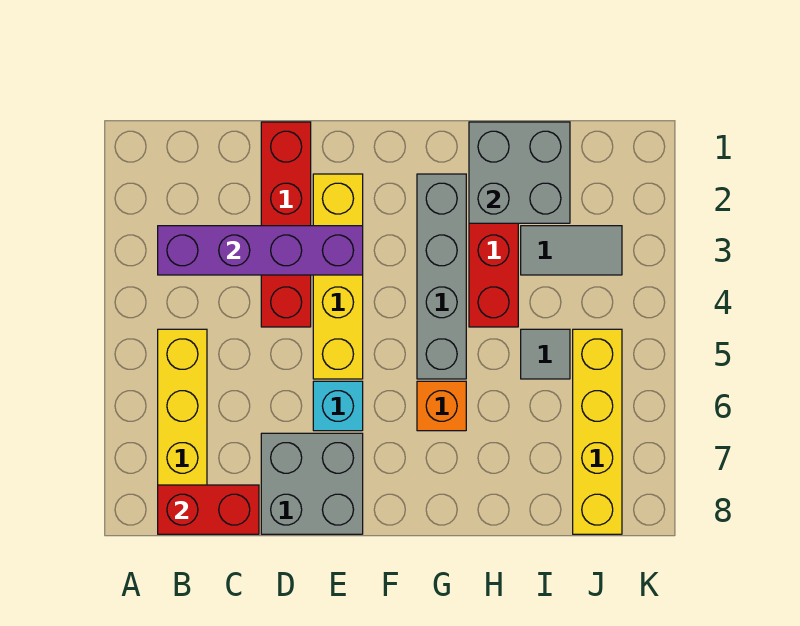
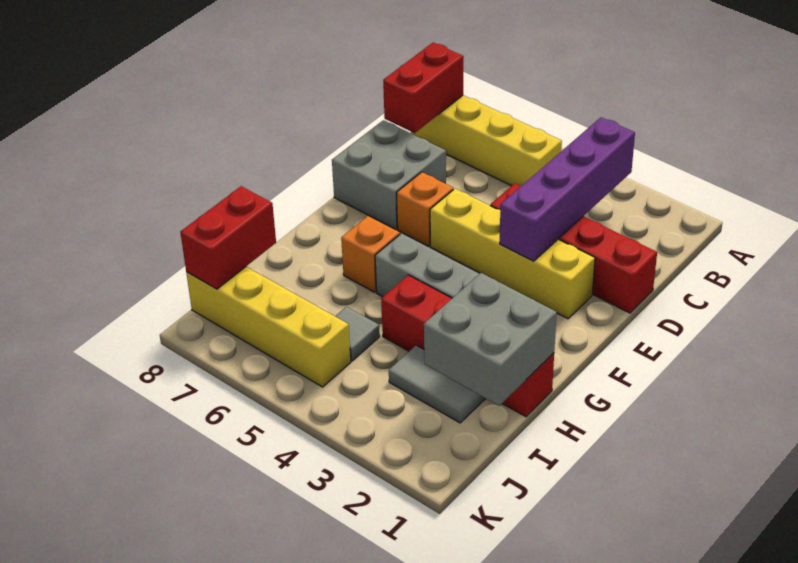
cyan brick E6 level 1 -> orange brick E6 level 1
grey tile I3:J3 level 1 -> grey tile I2:I3 level 1
none -> red brick I8:J8 level 2

